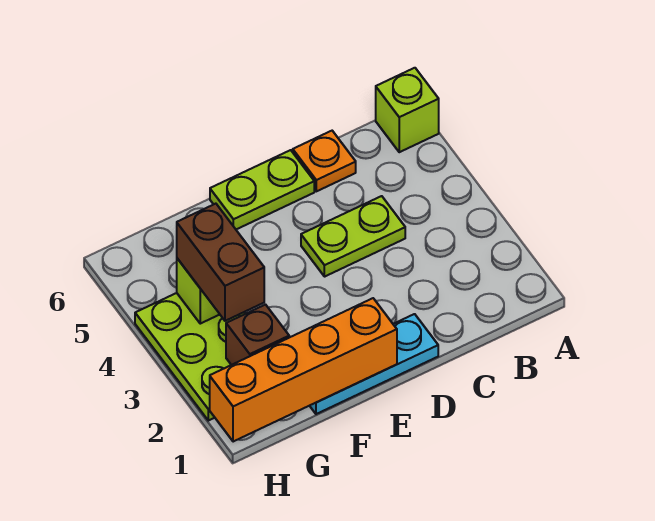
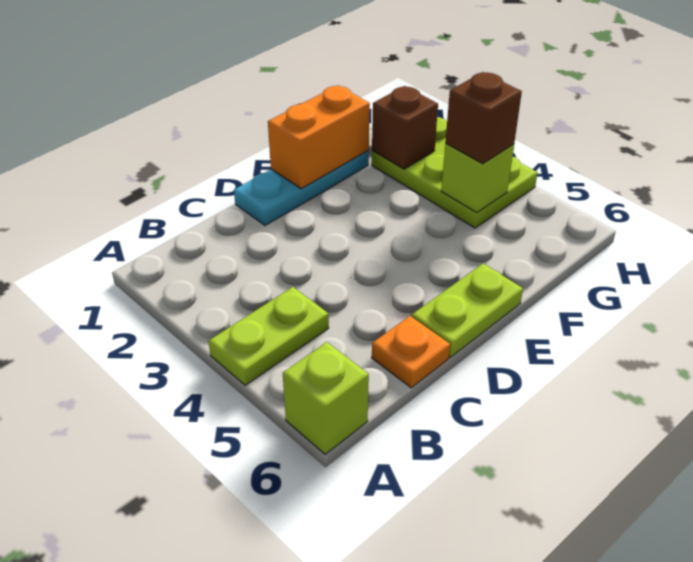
lime plate C4:D4 level 1 -> lime plate A4:B4 level 1
orange brick E1:H1 level 2 -> orange brick E1:F1 level 2
brown brick G3:G4 level 3 -> brown brick G4 level 3

